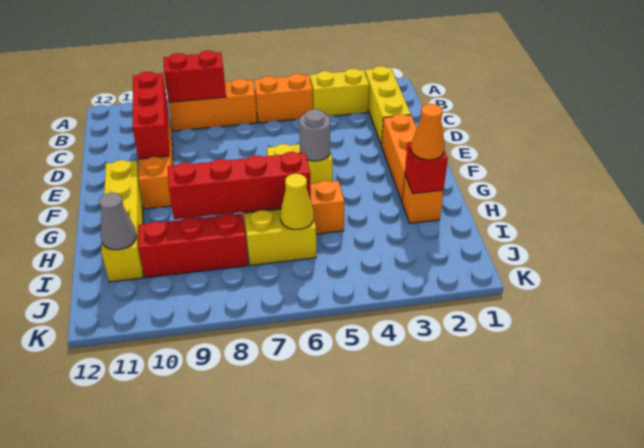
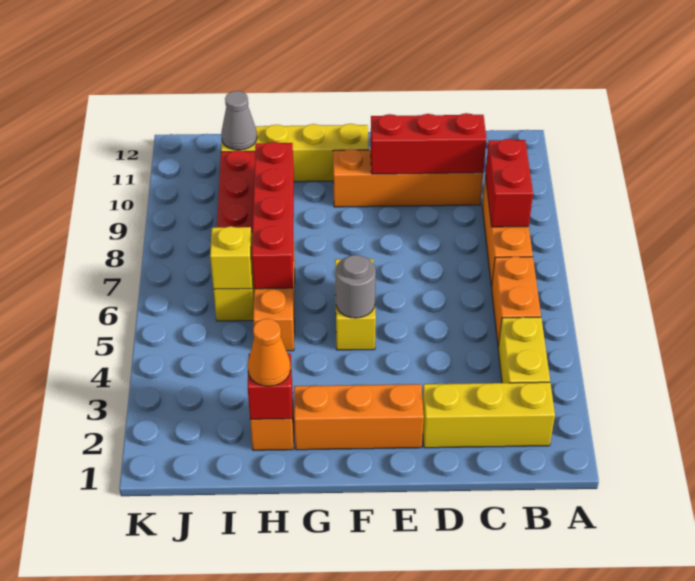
yellow cone I6 level 2 -> yellow brick I6 level 2

